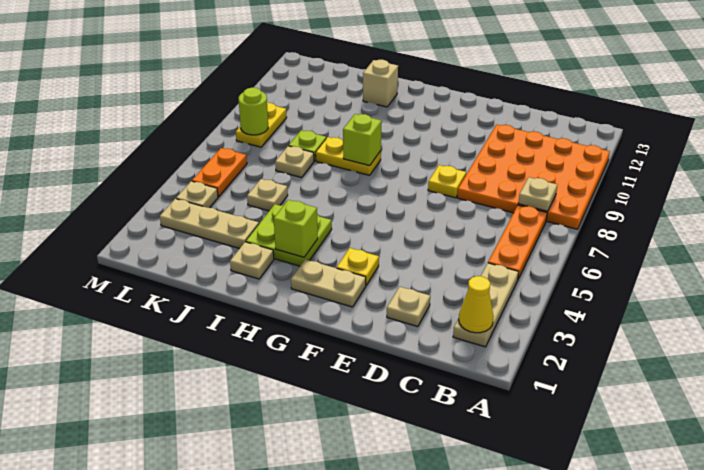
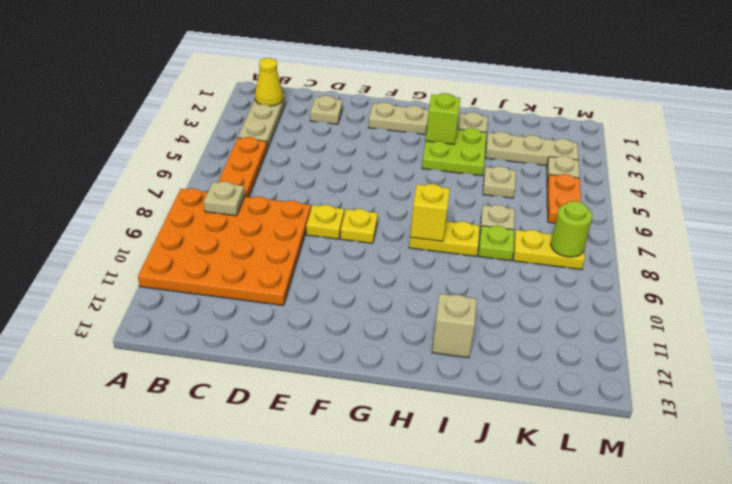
yellow plate F3 level 1 -> yellow plate F8 level 1
lime brick H8 level 2 -> yellow brick H8 level 2
yellow plate L8:L9 level 1 -> yellow plate K8:L8 level 1

